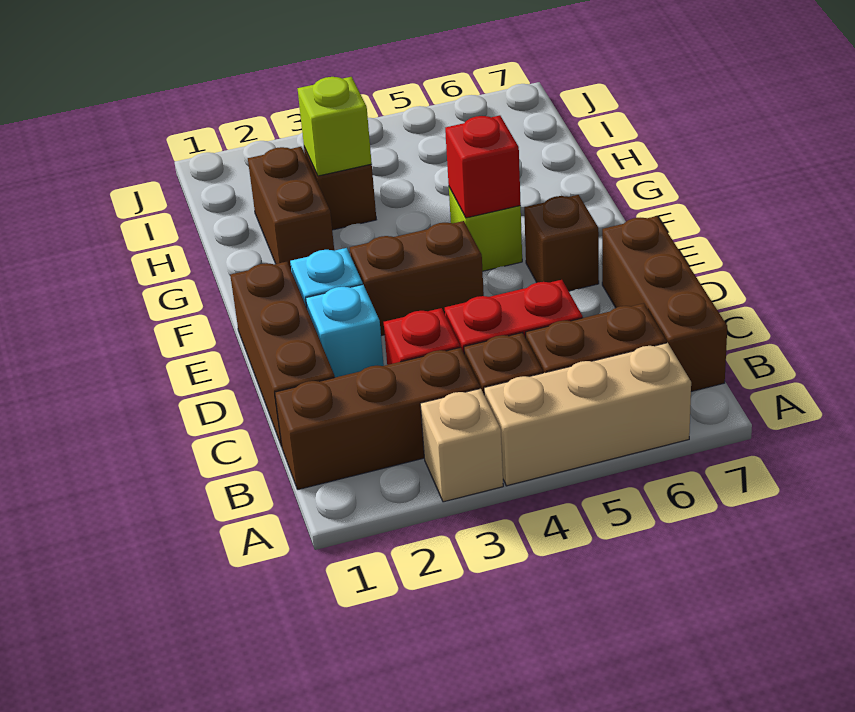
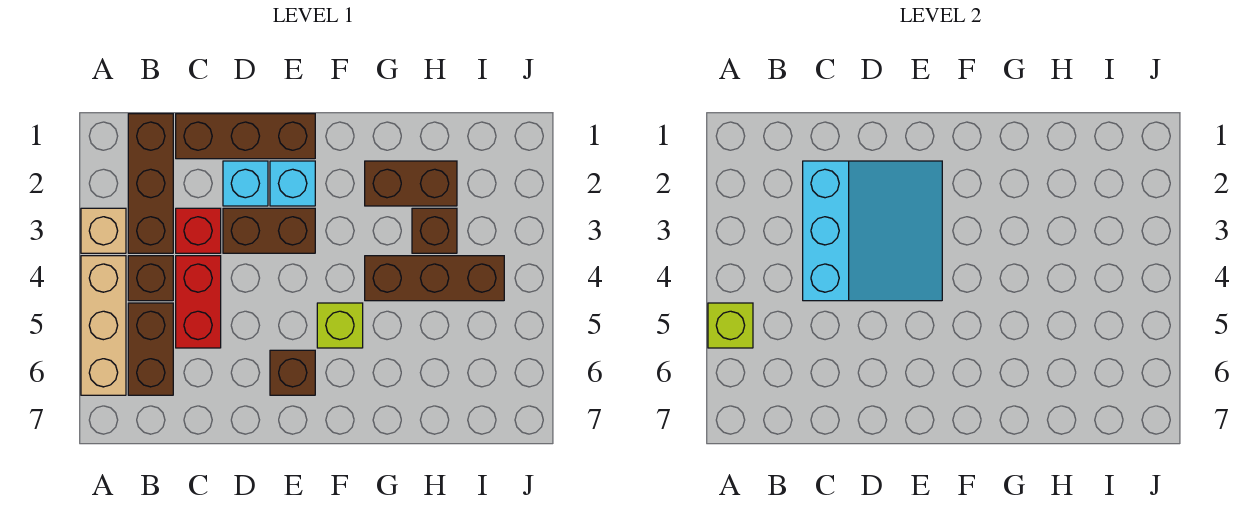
brown brick B7:D7 level 1 -> brown brick G4:I4 level 1
none -> cyan slope C2:E4 level 2 top C
brown brick E3:E4 level 1 -> brown brick D3:E3 level 1
red brick F5 level 2 -> none
lime brick H3 level 2 -> lime brick A5 level 2

